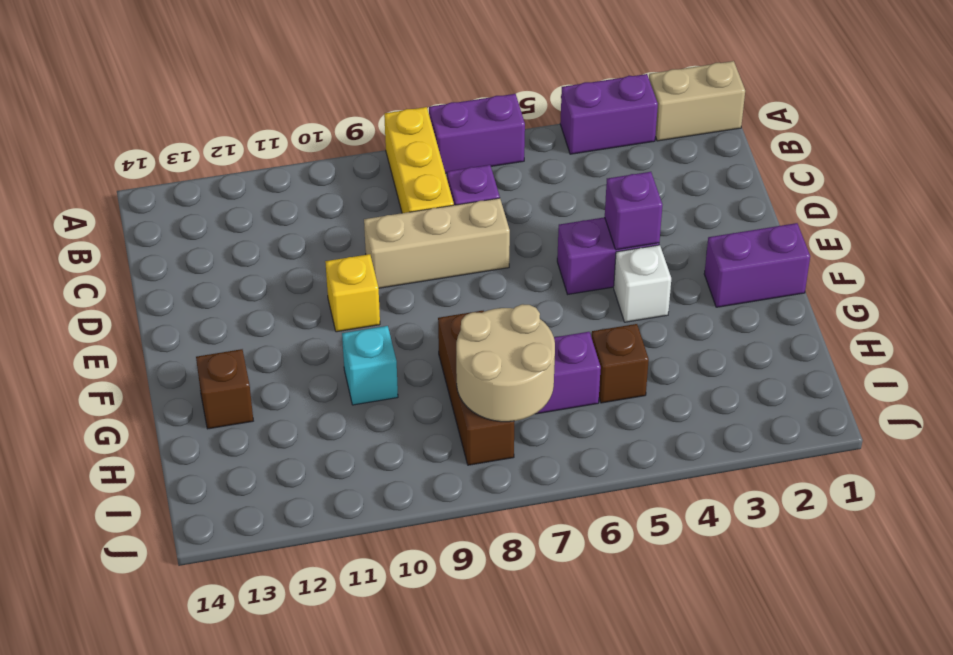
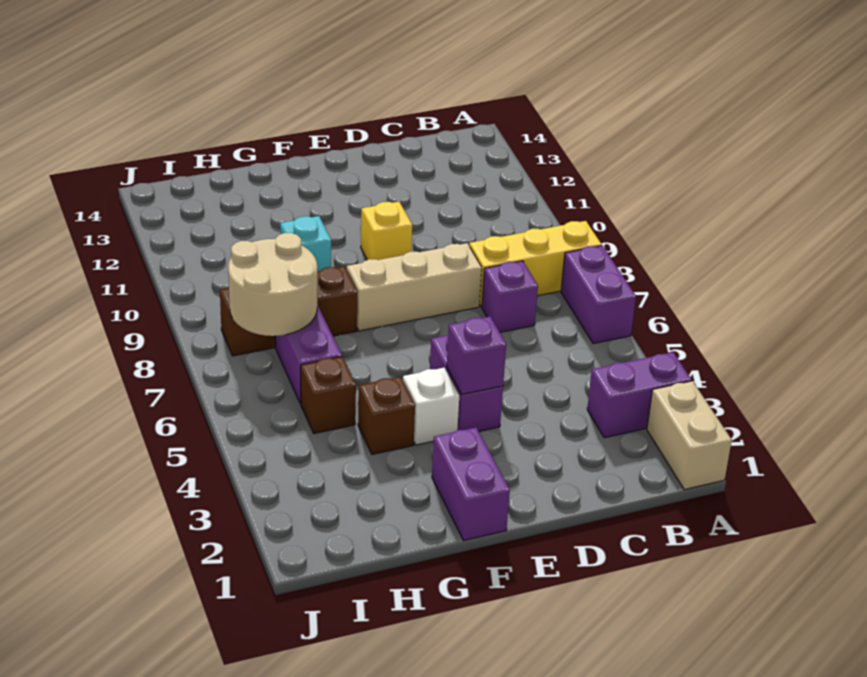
purple brick A3:A4 level 1 -> purple brick A3:B3 level 1
tan brick D7:D9 level 1 -> tan brick D8:F8 level 1
brown brick G13 level 1 -> brown brick G4 level 1

